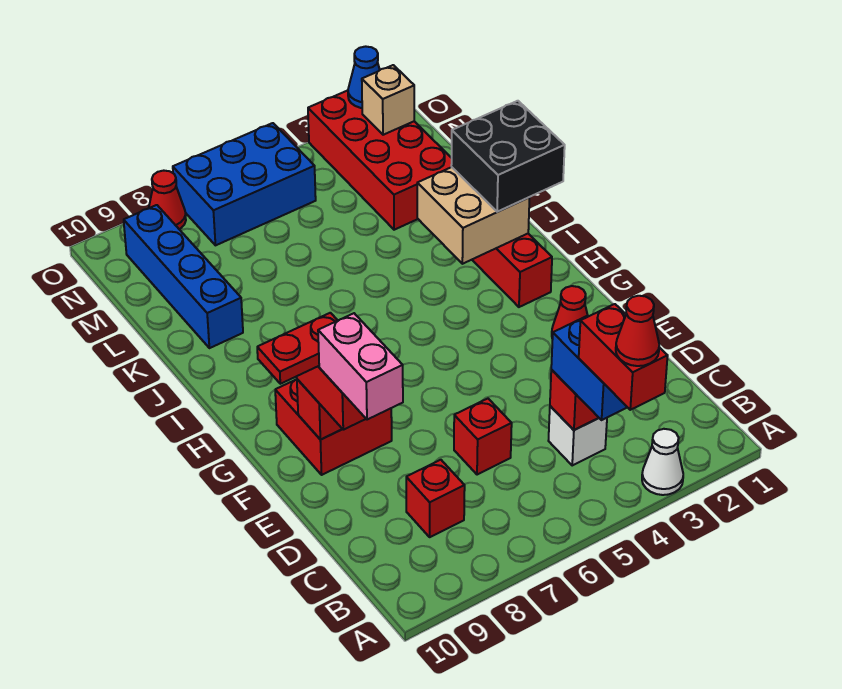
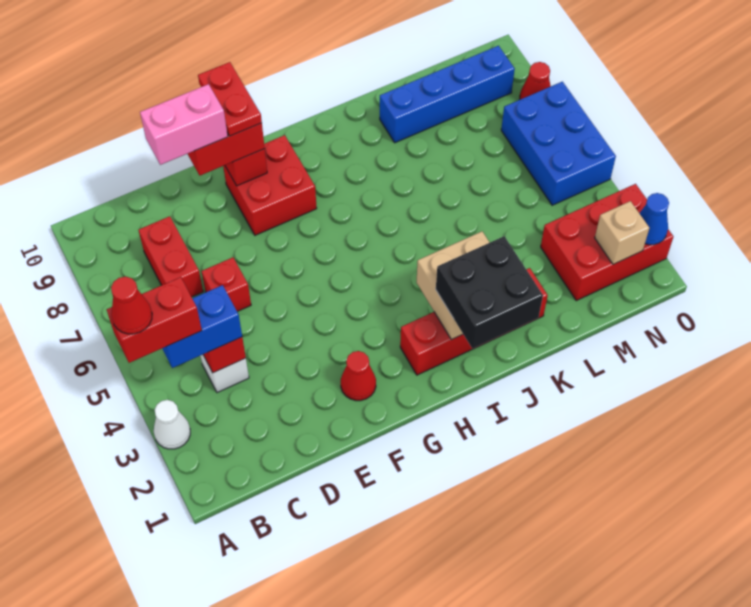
red brick C8 level 1 -> red brick C7:C8 level 1
red brick L2:O3 level 1 -> red brick M2:O3 level 1

